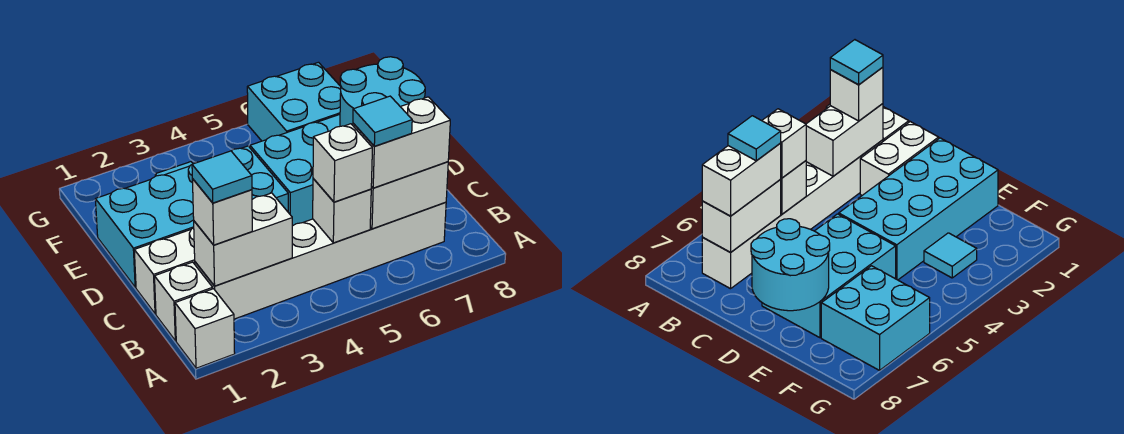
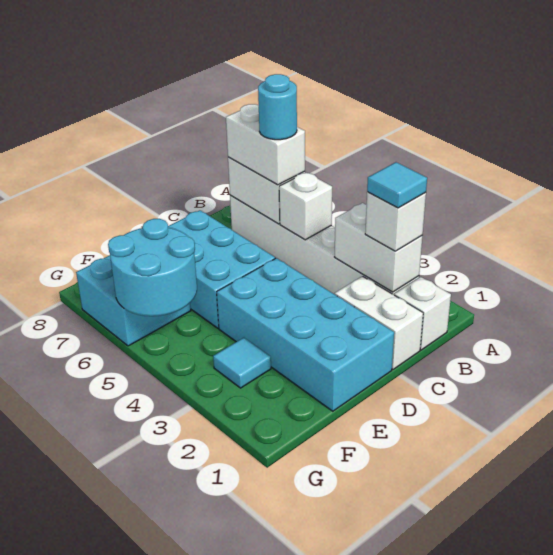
white brick A1 level 1 -> none
white brick B5 level 3 -> none
cyan tile B6 level 4 -> cyan round brick B6 level 4
cyan round brick D7:E8 level 2 -> cyan round brick F5:G6 level 2

